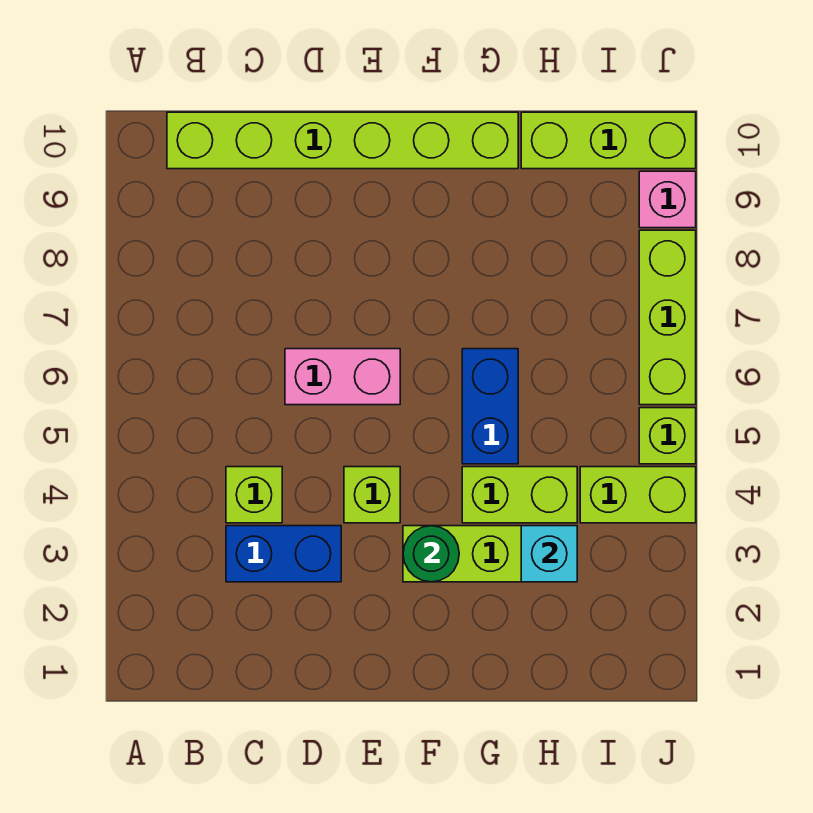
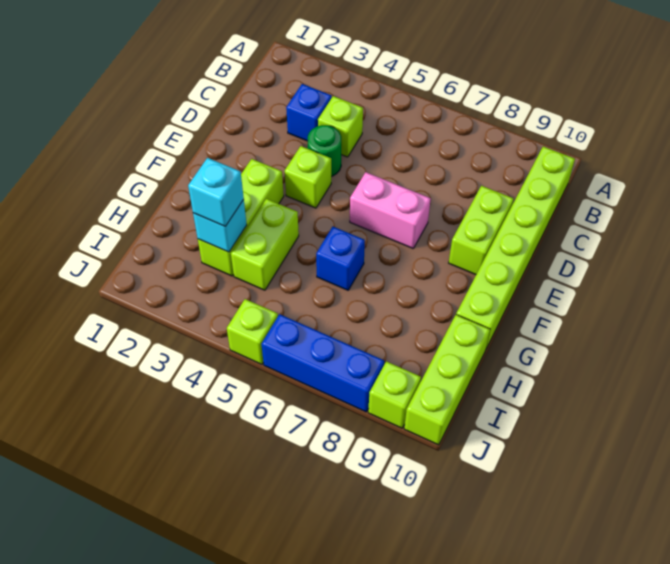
blue brick C3:D3 level 1 -> blue brick C3 level 1
pink brick D6:E6 level 1 -> pink brick E6:E7 level 1
green round brick F3 level 2 -> green round brick D4 level 1
blue brick G5:G6 level 1 -> blue brick G6 level 1
none -> cyan brick H3 level 3
lime brick I4:J4 level 1 -> lime brick D9:E9 level 1
lime brick J6:J8 level 1 -> blue brick J6:J8 level 1
pink brick J9 level 1 -> lime brick J9 level 1

